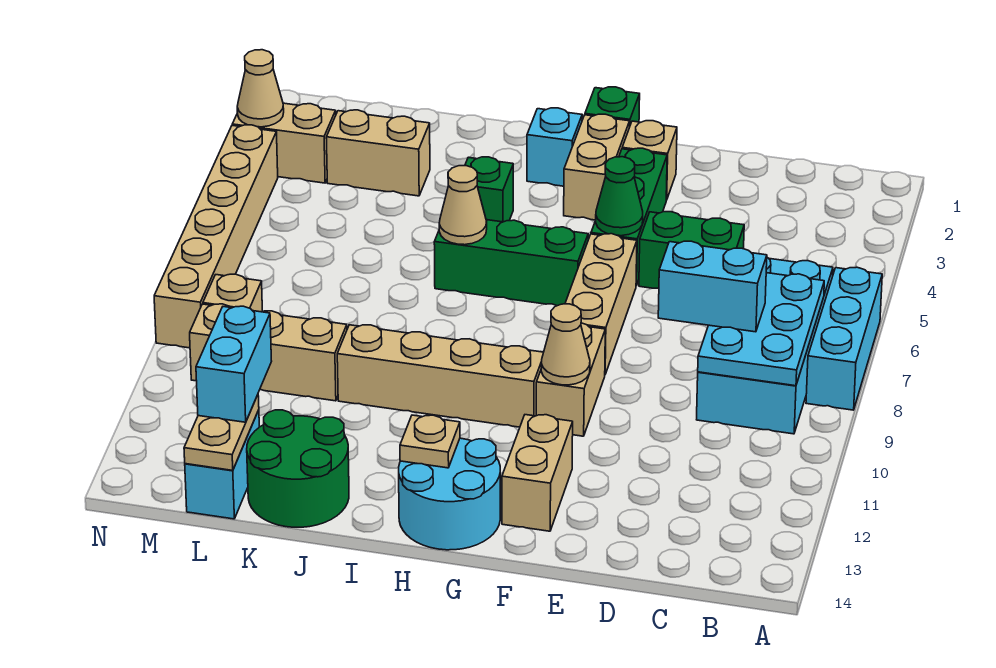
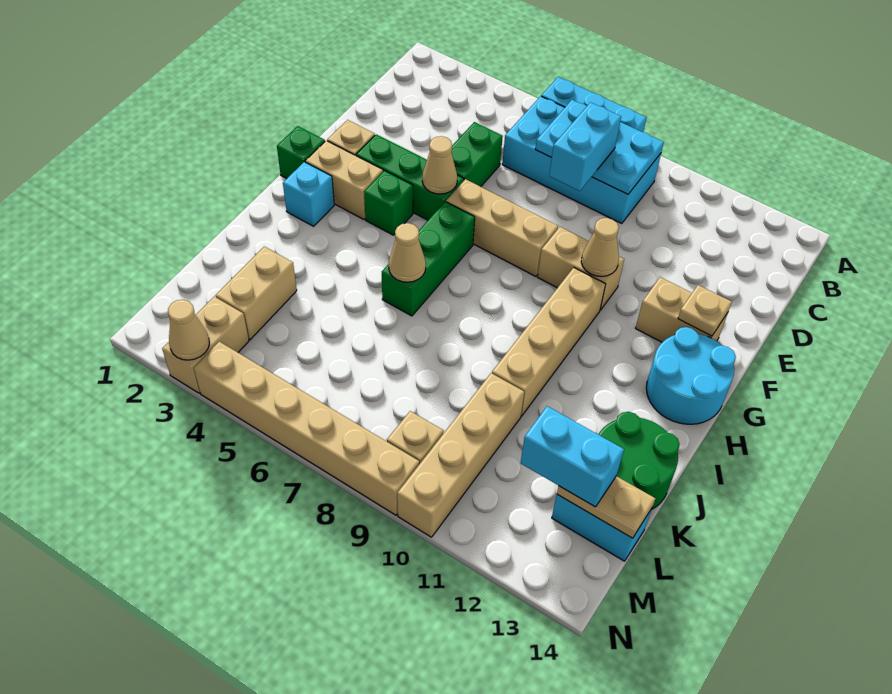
green cone F5 level 2 -> tan cone F5 level 2
tan plate H13 level 2 -> tan plate F13 level 2
green brick I4 level 1 -> green brick G4 level 1
tan brick K10:M10 level 1 -> tan brick K10:N10 level 1

